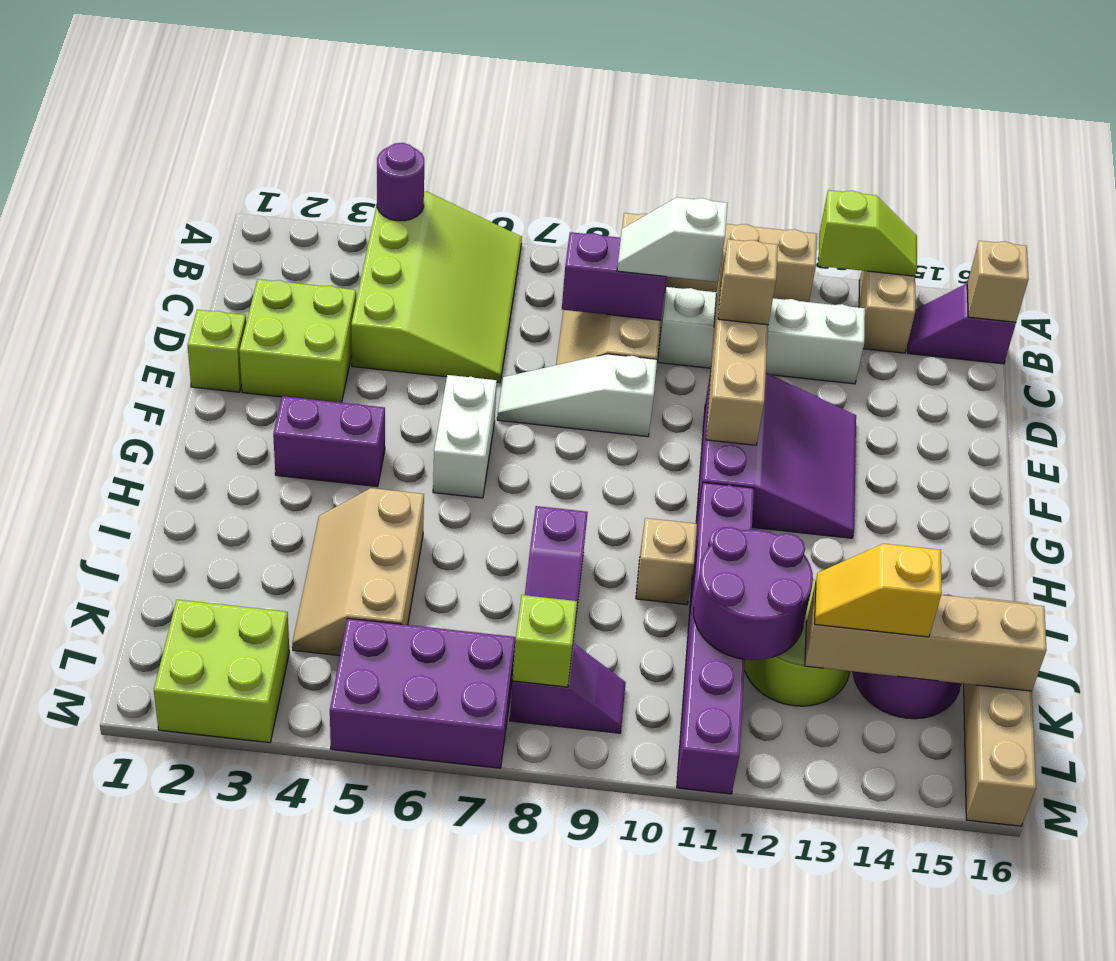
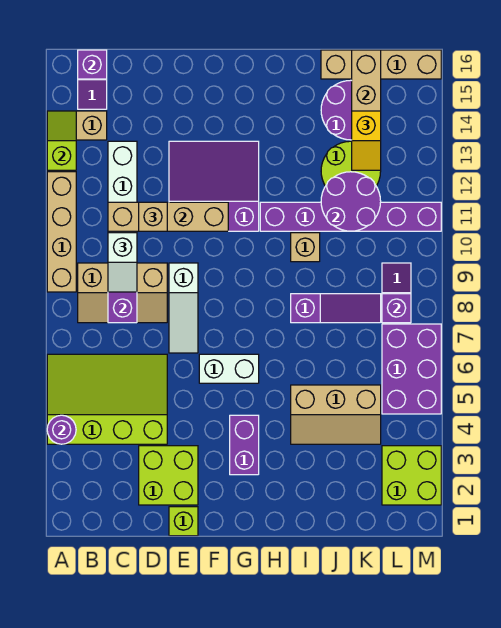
tan brick B16 level 2 -> purple brick B16 level 2
lime brick L8 level 2 -> purple brick L8 level 2

